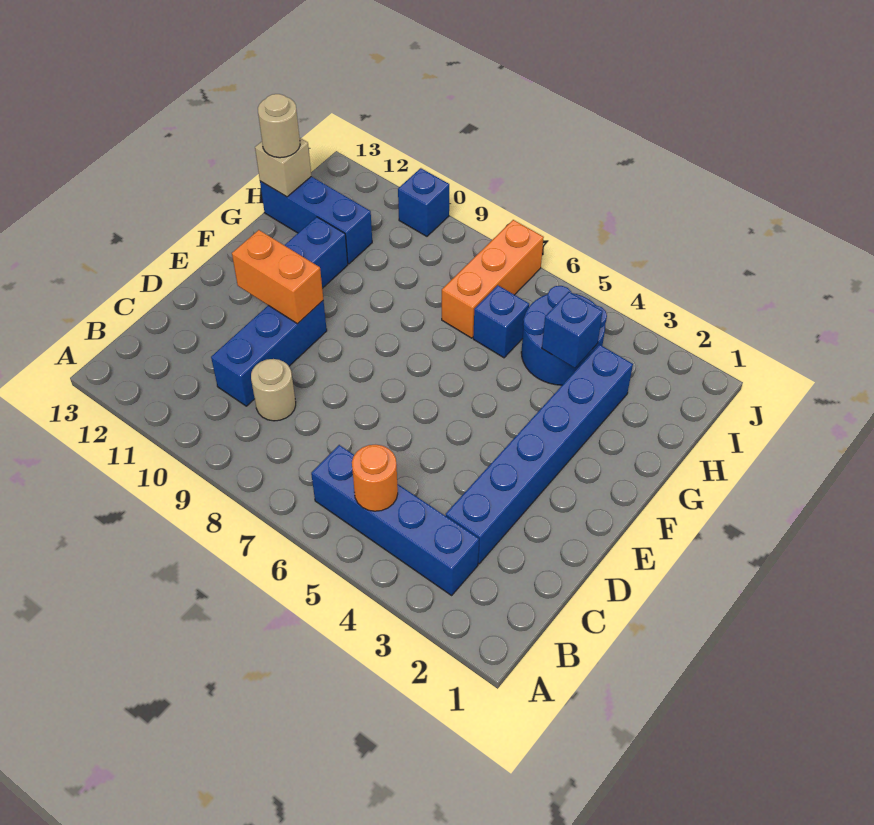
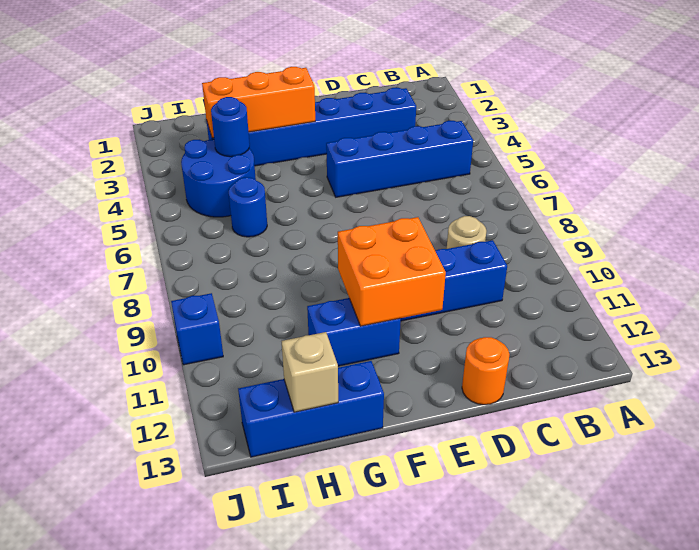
blue brick B3:B6 level 1 -> blue brick B5:E5 level 1
orange round brick B5 level 2 -> orange round brick D13 level 1
orange brick E10:E11 level 2 -> orange brick E10:F11 level 2
blue brick H4 level 2 -> blue round brick H4 level 2
blue brick H6 level 1 -> blue round brick H6 level 1
orange brick H7:J7 level 1 -> orange brick F3:H3 level 2
blue brick H11:H13 level 1 -> blue brick G13:I13 level 1
tan round brick H13 level 3 -> none

